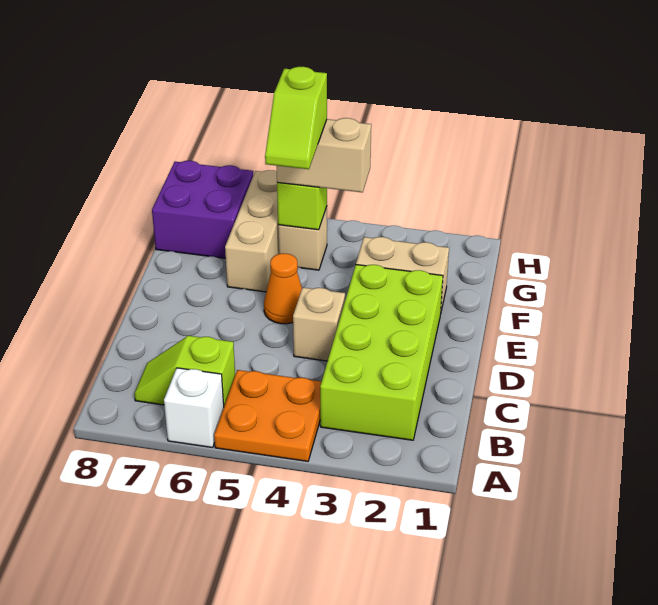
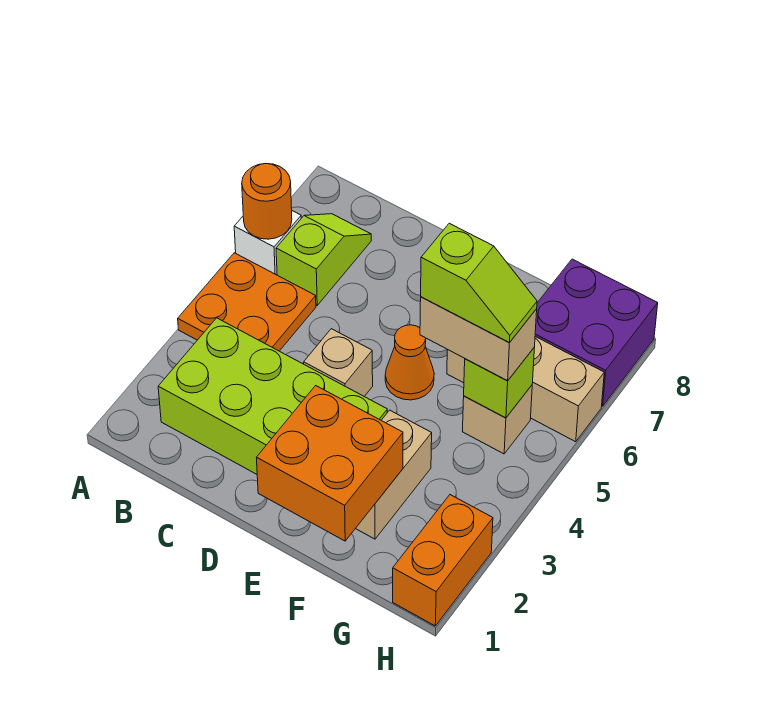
none -> orange round brick A6 level 2
none -> orange brick E1:F2 level 2
lime slope F5:G5 level 4 top G -> lime slope F5:G5 level 4 top F
tan brick G4:G5 level 3 -> tan brick F5:G5 level 3
none -> orange brick H1:H2 level 1

